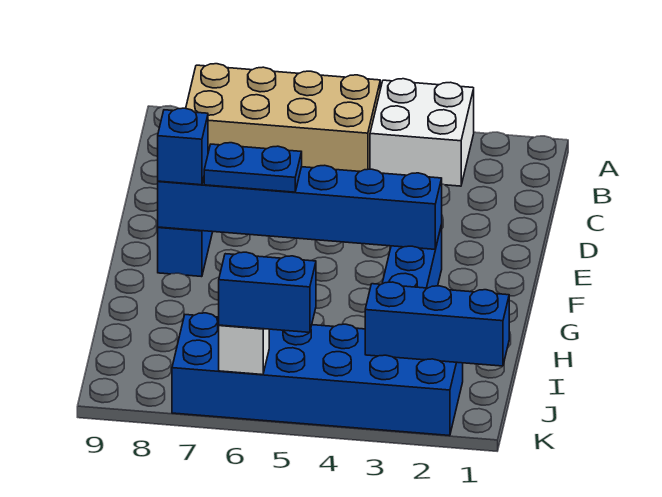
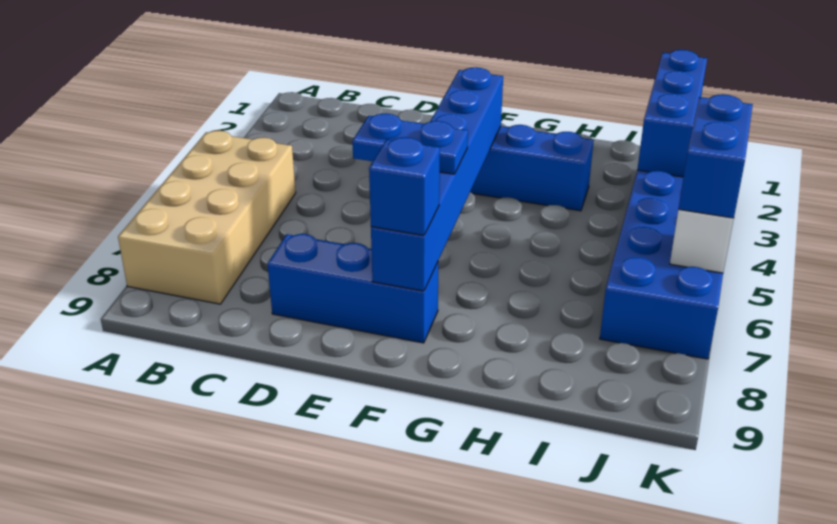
white brick A3:B4 level 1 -> none
blue plate F6:F7 level 3 -> blue plate E6:F6 level 3

